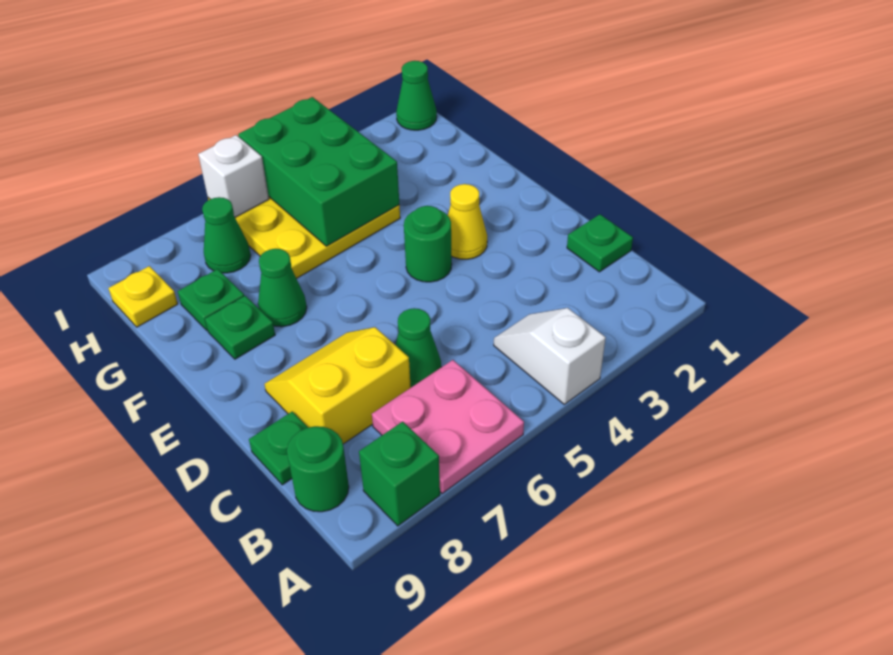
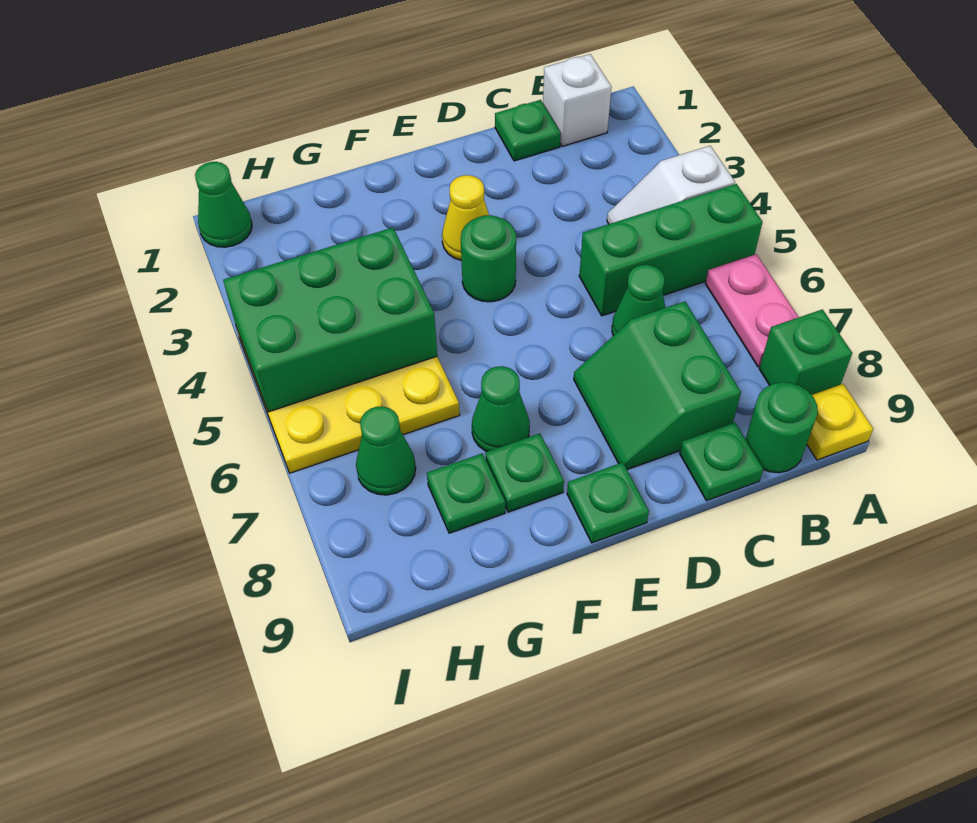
none -> green brick A5:C5 level 1
pink plate A6:B7 level 1 -> pink plate A6:A7 level 1
yellow slope C7:D8 level 1 top C -> green slope C7:D8 level 1 top C
none -> green plate E9 level 1
yellow plate H9 level 1 -> yellow plate A9 level 1
white brick I6 level 2 -> white brick B1 level 1

